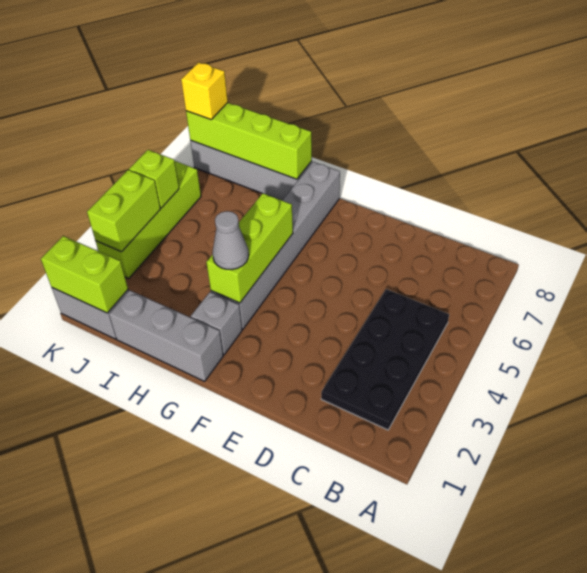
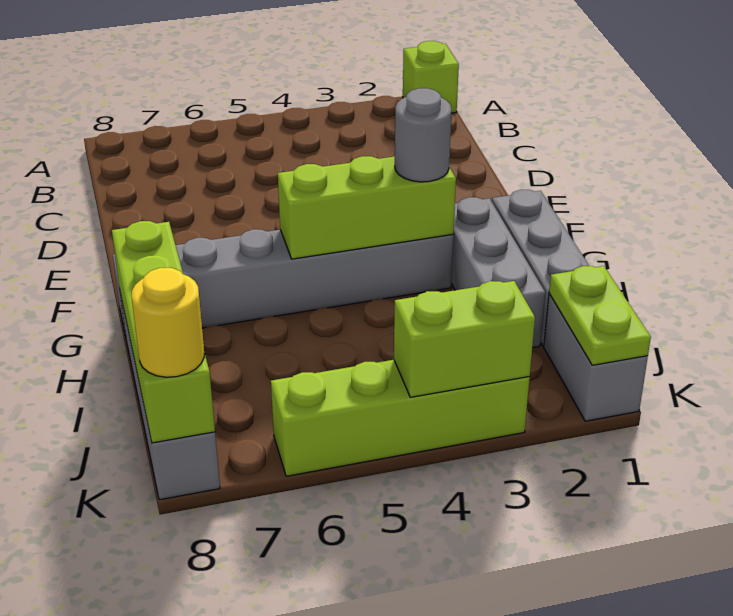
black plate B2:C5 level 1 -> none
grey brick G2 level 1 -> grey brick G2:I2 level 1
grey cone G3 level 3 -> grey round brick G3 level 3
lime brick J1:K1 level 2 -> lime plate J1:K1 level 2
lime brick K5 level 2 -> lime brick A1 level 1
yellow brick K8 level 3 -> yellow round brick K8 level 3

